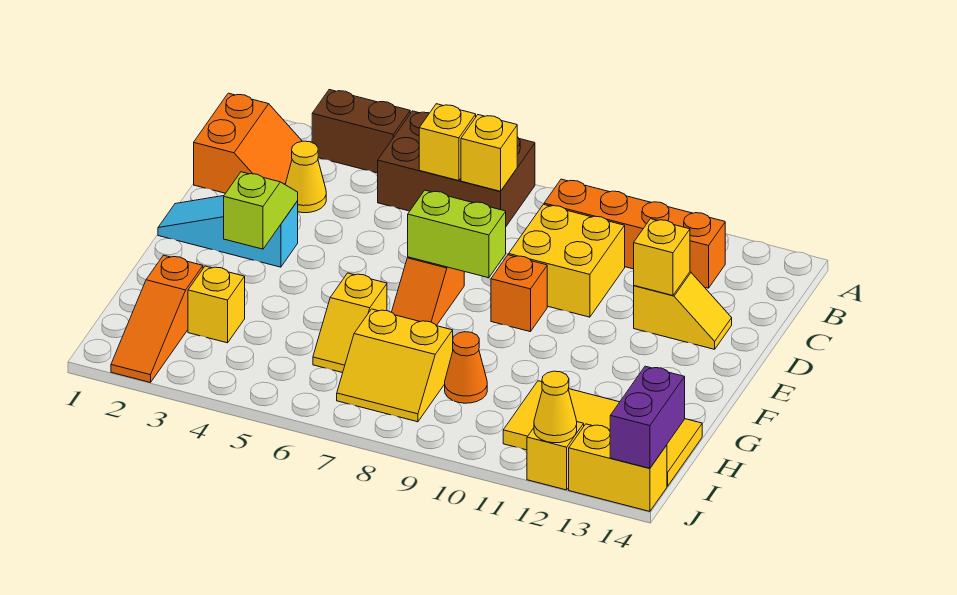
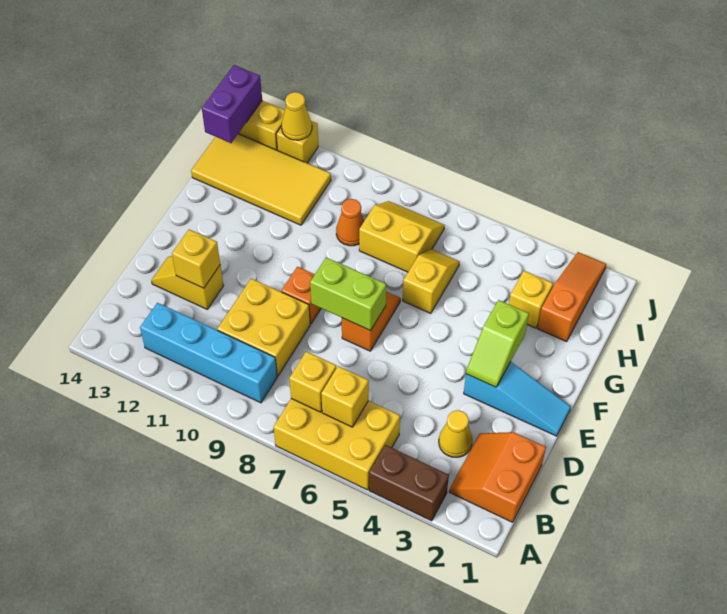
brown brick A5:B7 level 1 -> yellow brick A5:B7 level 1
orange brick B9:B12 level 1 -> cyan brick B9:B12 level 1

